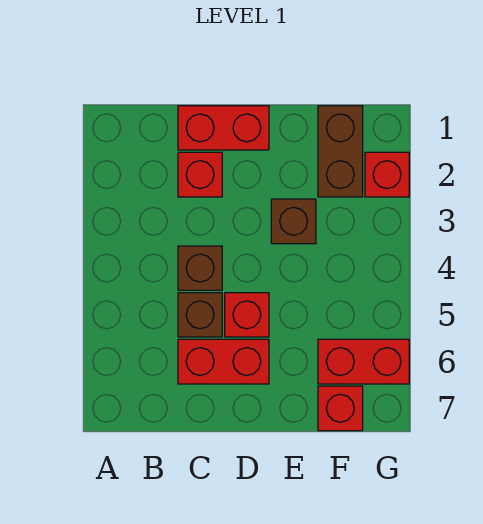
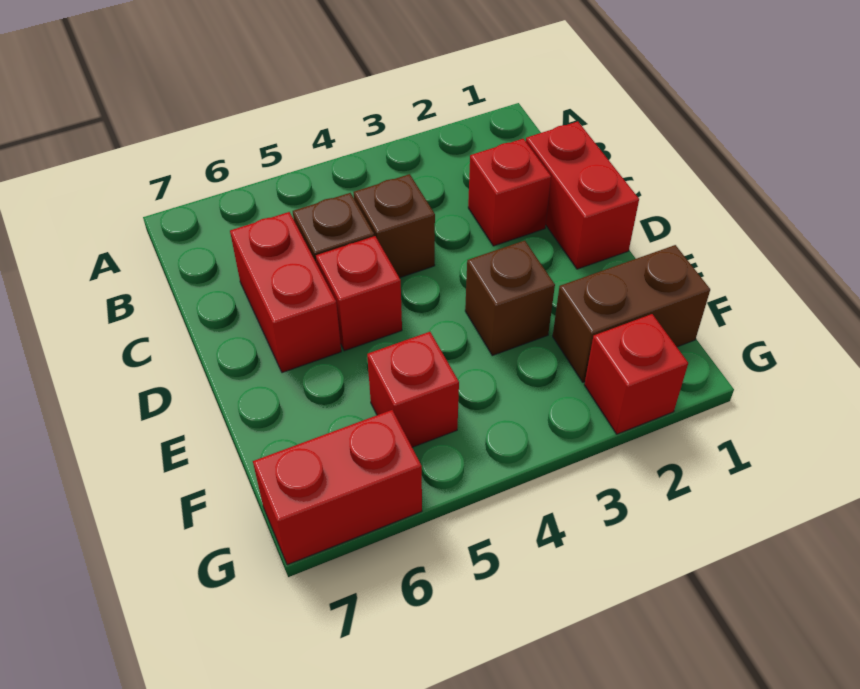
red brick F6:G6 level 1 -> red brick G6:G7 level 1
red brick F7 level 1 -> red brick F5 level 1

